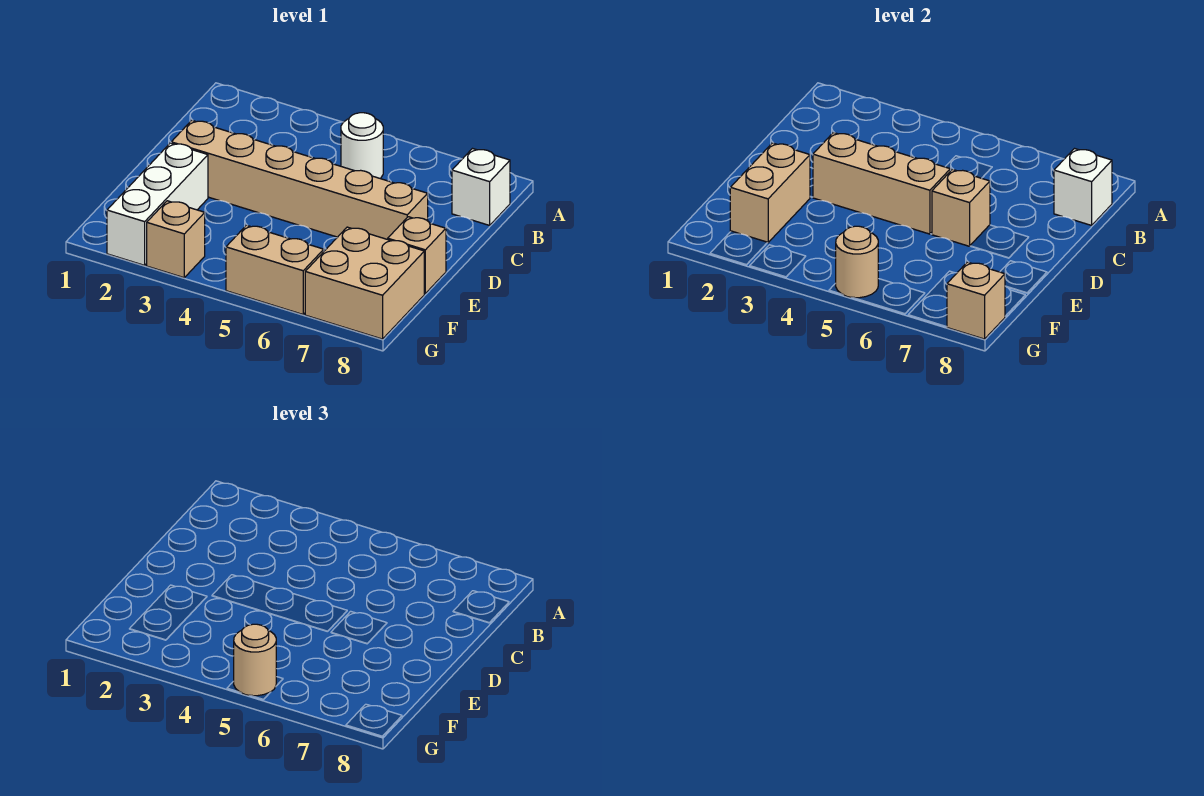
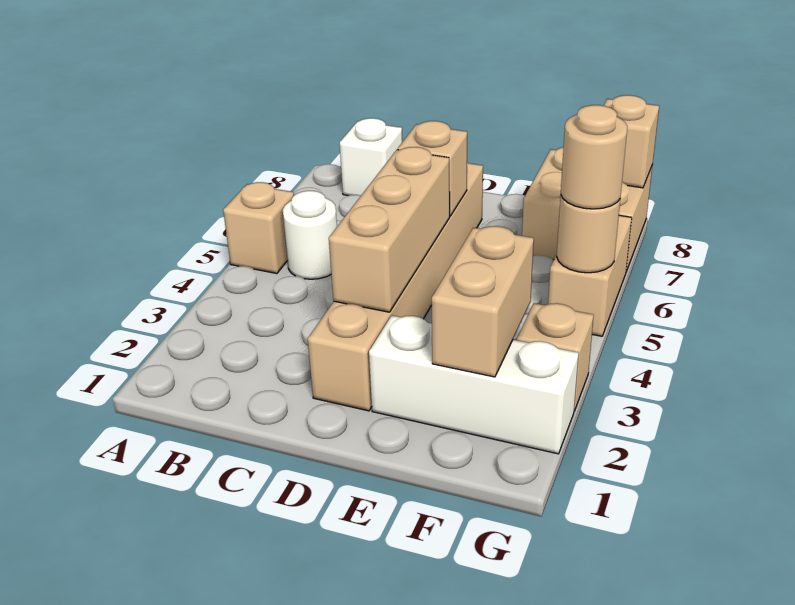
white brick B8 level 2 -> none
tan brick E2:F2 level 2 -> tan brick F2:F3 level 2
tan brick E8 level 1 -> tan brick A5 level 1

